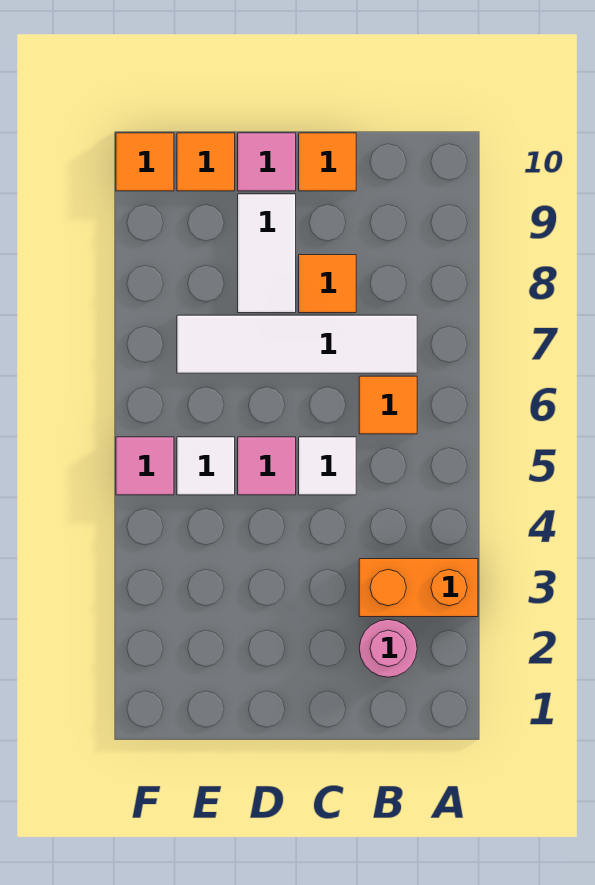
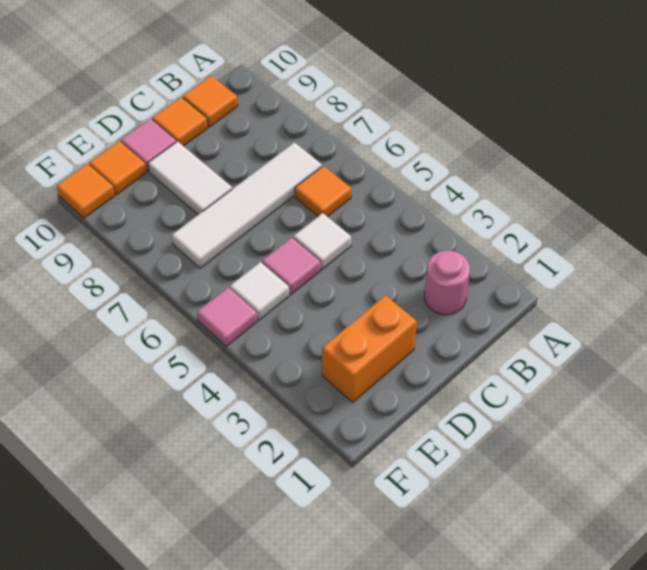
orange brick A3:B3 level 1 -> orange brick D2:E2 level 1
orange tile C8 level 1 -> orange tile B10 level 1

